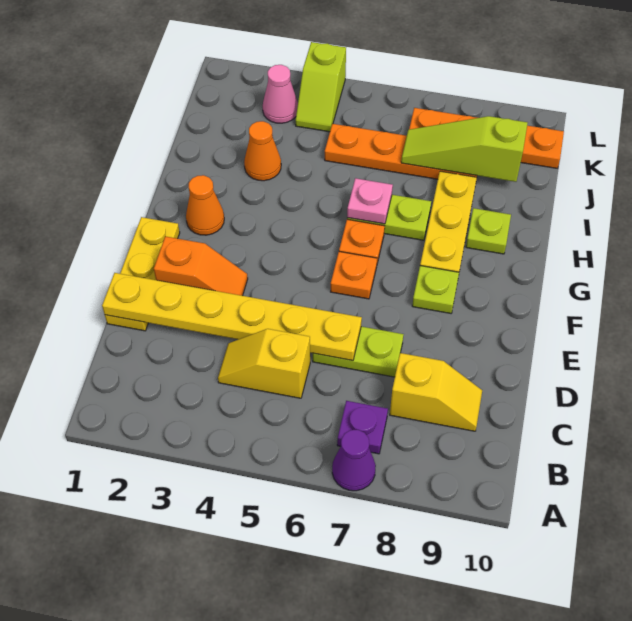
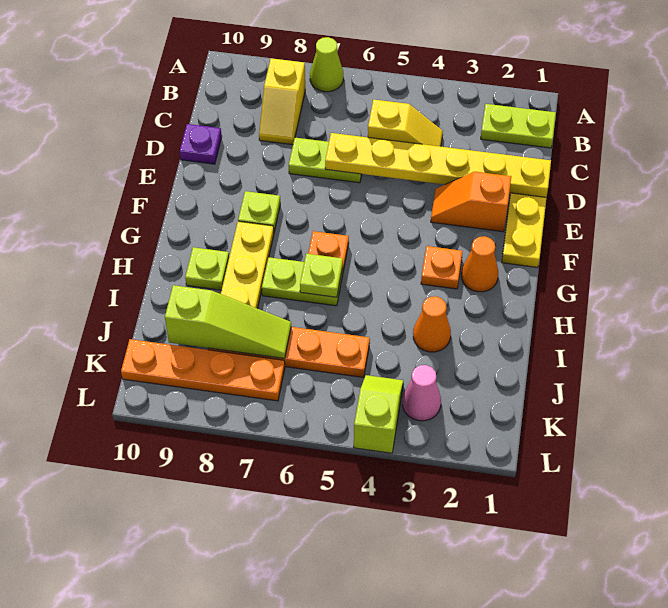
purple cone A7 level 1 -> lime cone A7 level 1
none -> lime plate B1:B2 level 1
purple plate B7 level 1 -> purple plate D10 level 1
yellow slope C8:C9 level 1 top 8 -> yellow slope B8:C8 level 1 top B
orange plate F6 level 1 -> orange plate G3 level 1
pink plate H6 level 2 -> lime plate H6 level 2

